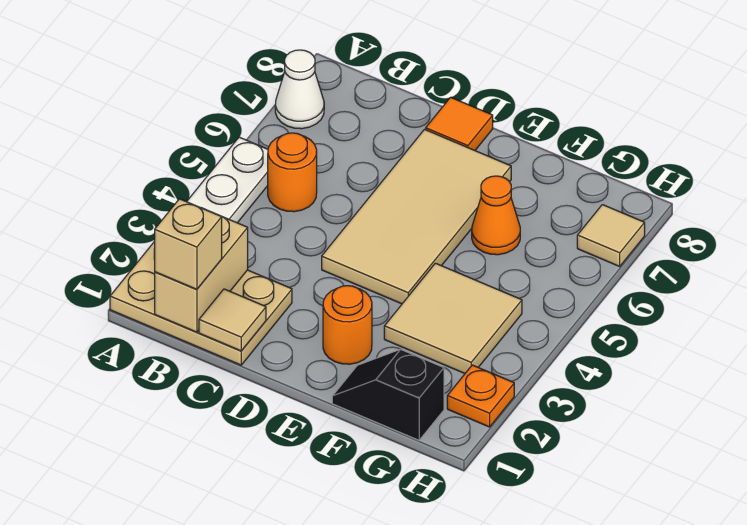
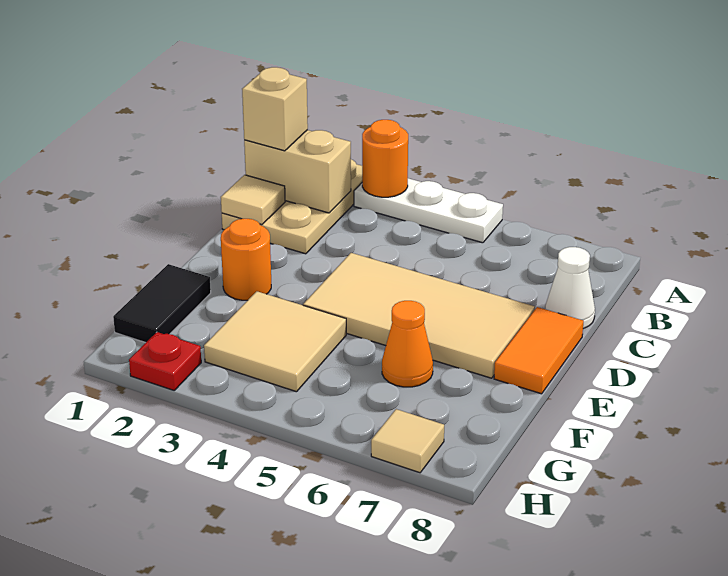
white cone A7 level 1 -> white cone C8 level 1
orange round brick B5 level 1 -> orange round brick A3 level 2
orange tile D8 level 1 -> orange tile D8:E8 level 1
black slope F1:G1 level 1 top G -> black tile F1:G1 level 1
orange plate H2 level 1 -> red plate H2 level 1

